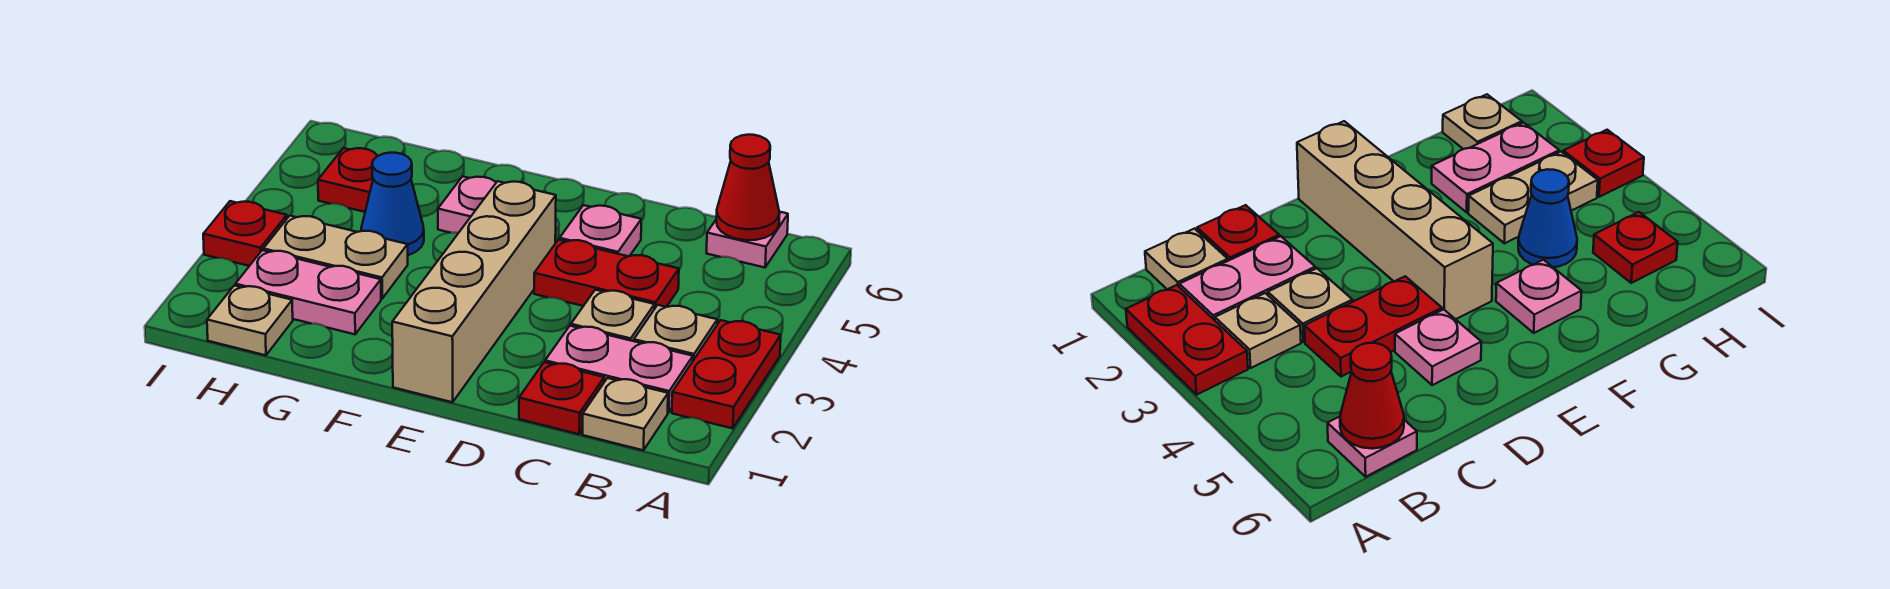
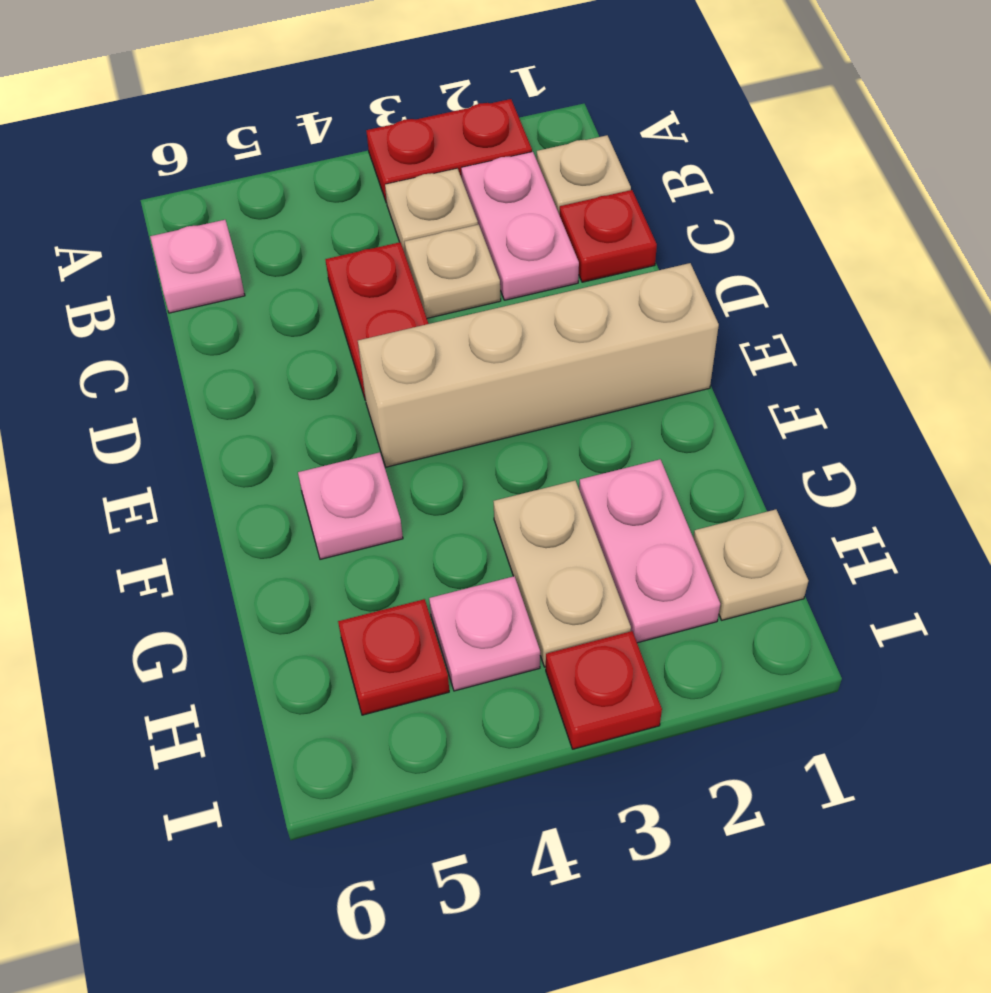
red cone B6 level 2 -> none
pink plate D5 level 1 -> pink plate H4 level 1
blue cone G4 level 1 -> none

